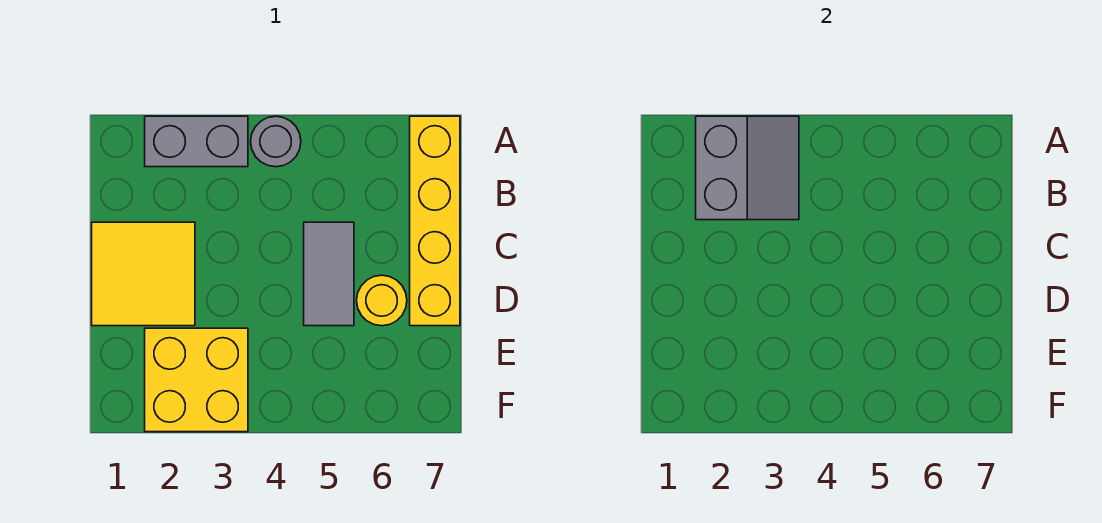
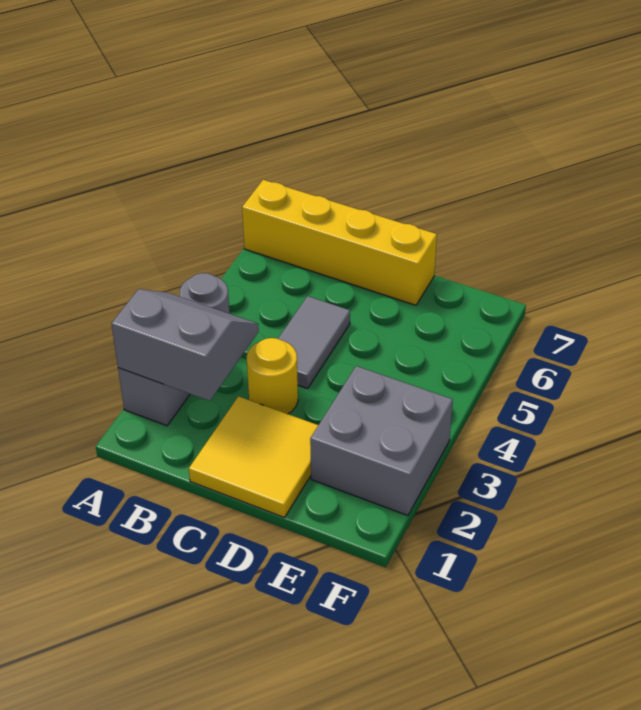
grey tile C5:D5 level 1 -> grey tile C4:C5 level 1
yellow round brick D6 level 1 -> yellow round brick C3 level 1
yellow brick E2:F3 level 1 -> grey brick E2:F3 level 1

